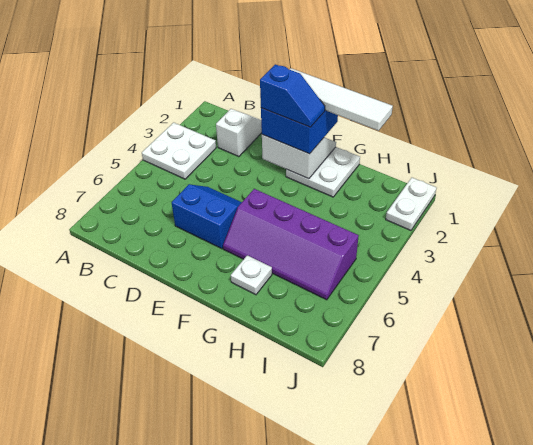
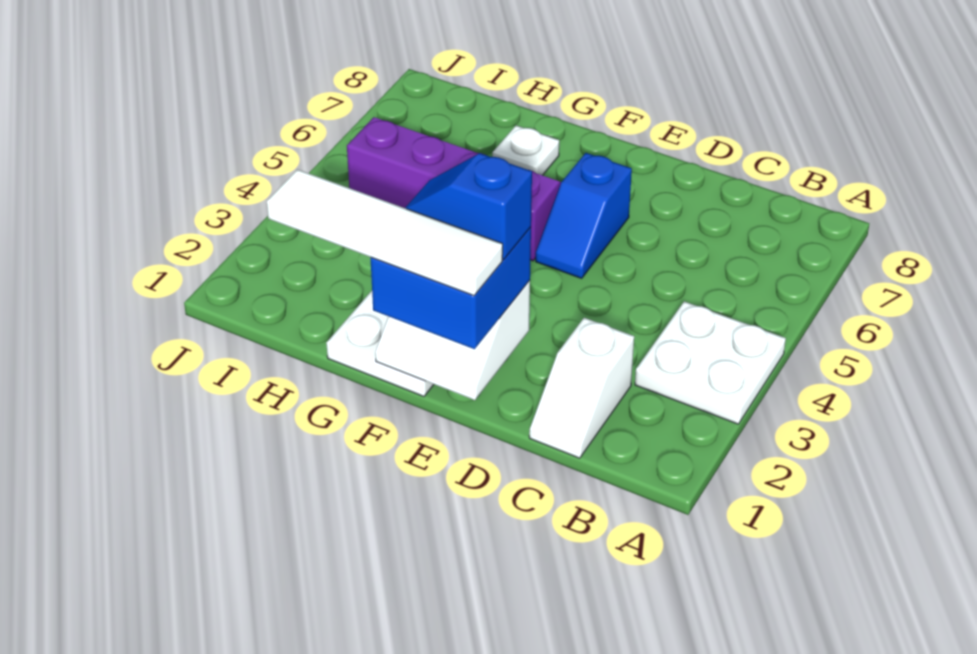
blue slope D5:E6 level 1 top 6 -> blue slope E5:E6 level 1 top 6
white plate J1:J2 level 1 -> none

